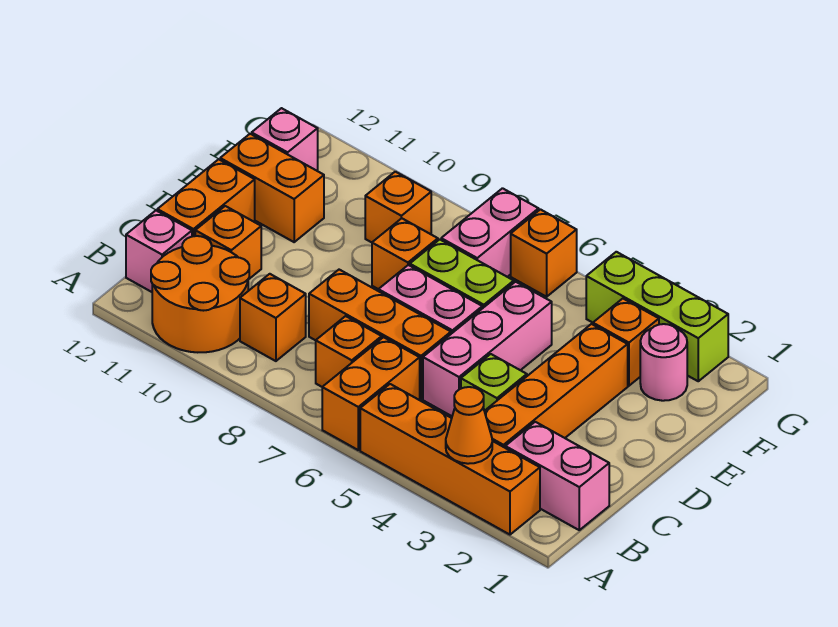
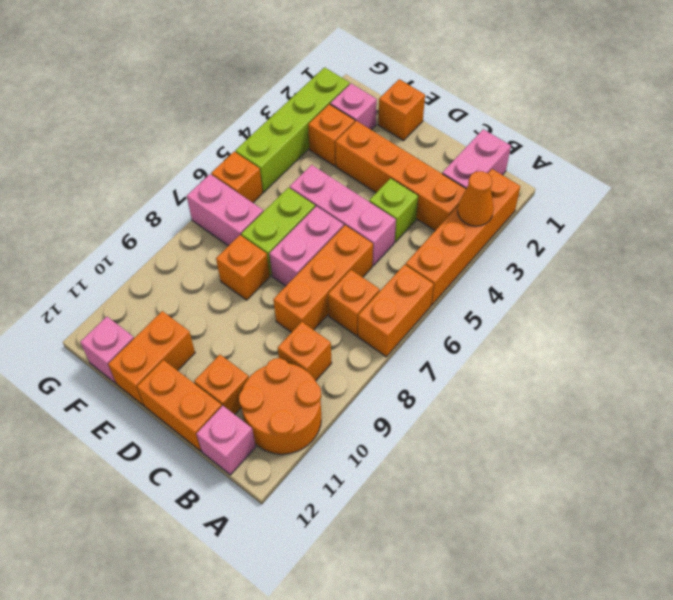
orange brick A6:B6 level 1 -> orange brick A6:A7 level 1
pink round brick F2 level 1 -> pink brick F2 level 1
orange brick F9 level 1 -> orange brick E1 level 1
lime brick G2:G4 level 1 -> lime brick G2:G5 level 1

